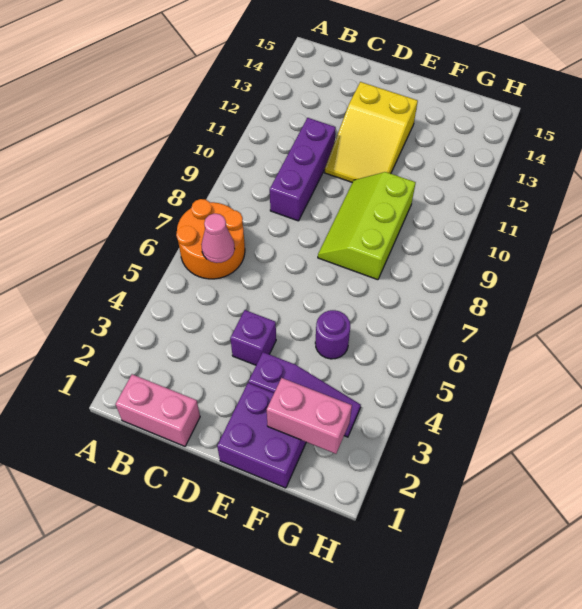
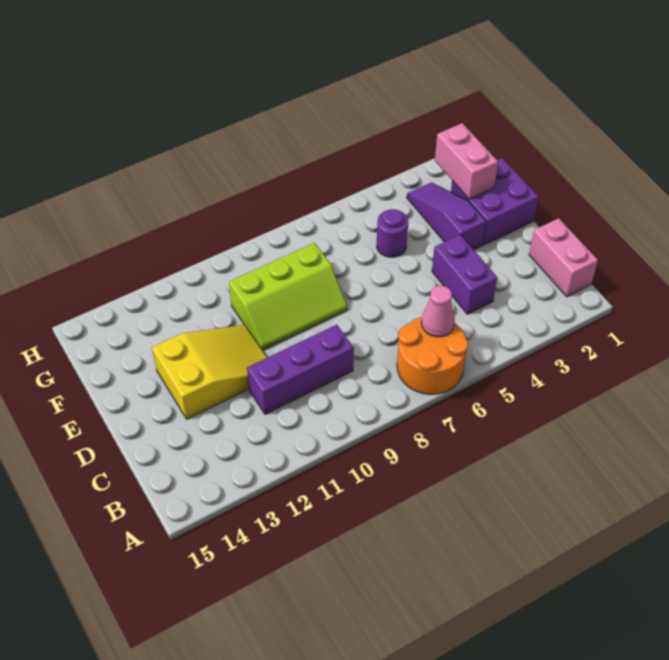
purple brick D4 level 1 -> purple brick C4:D4 level 1

